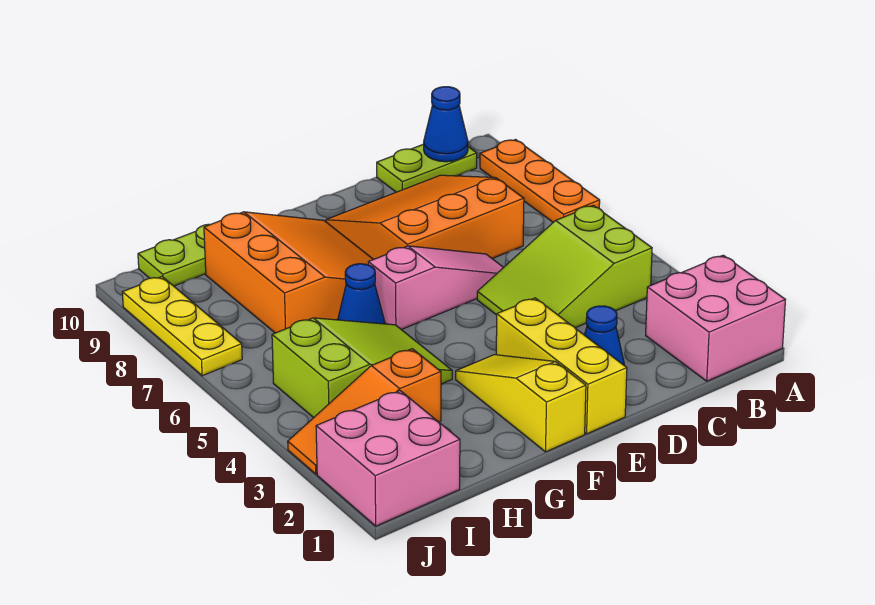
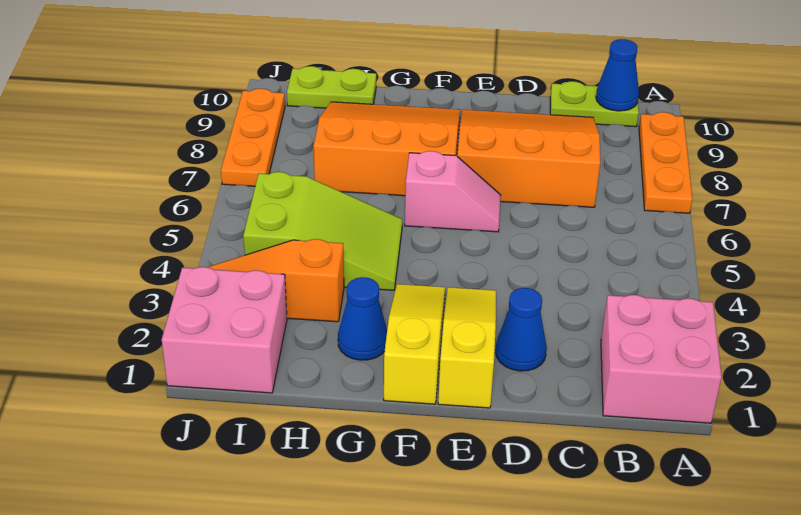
lime slope B4:D5 level 1 top B -> none
pink slope D6:F6 level 1 top F -> pink slope E6:F6 level 1 top F
yellow brick E1:E3 level 1 -> yellow slope E1:E3 level 1 top 1
orange slope F7:H9 level 1 top H -> orange slope F7:H9 level 1 top 7
blue cone G6 level 1 -> blue cone G2 level 1
yellow plate J7:J9 level 1 -> orange plate J7:J9 level 1

